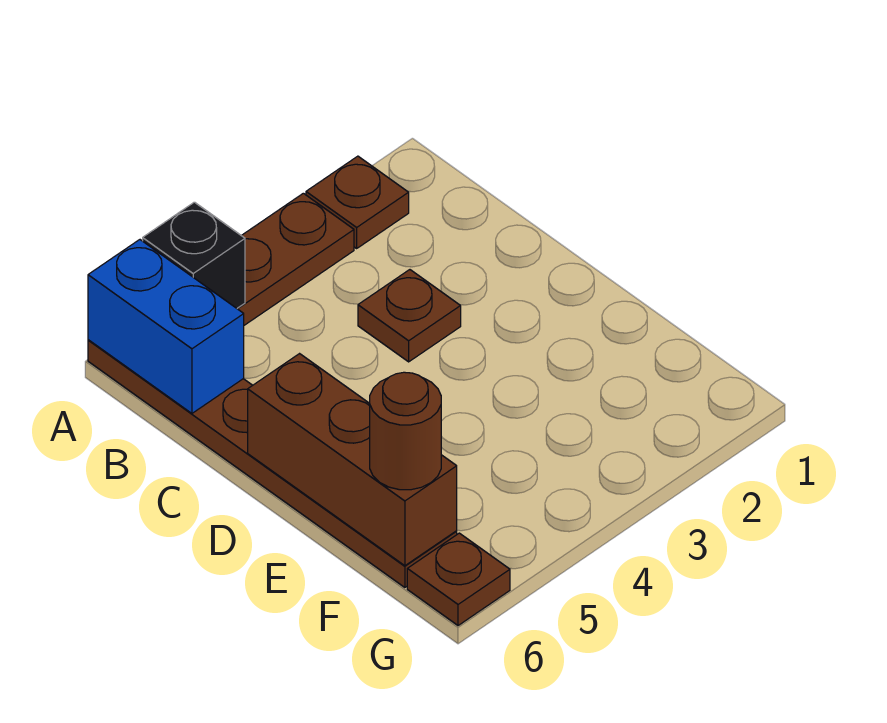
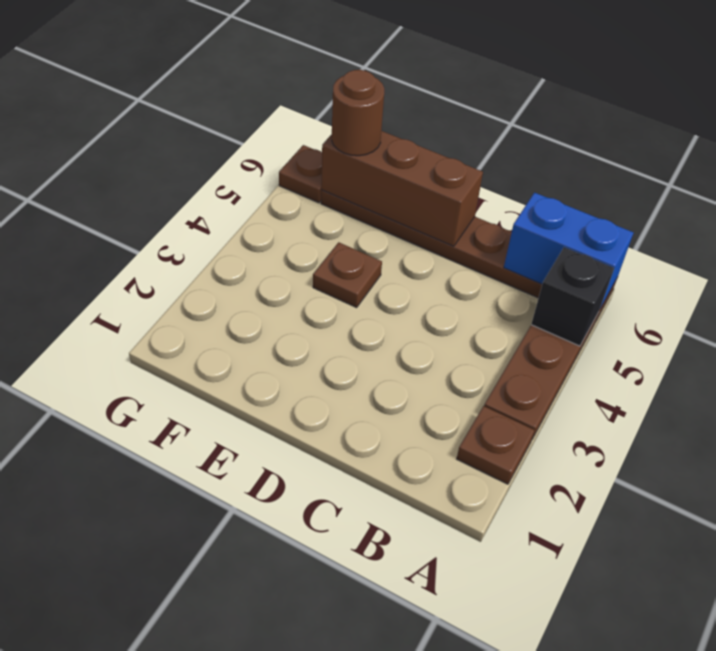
brown plate C3 level 1 -> brown plate E4 level 1

